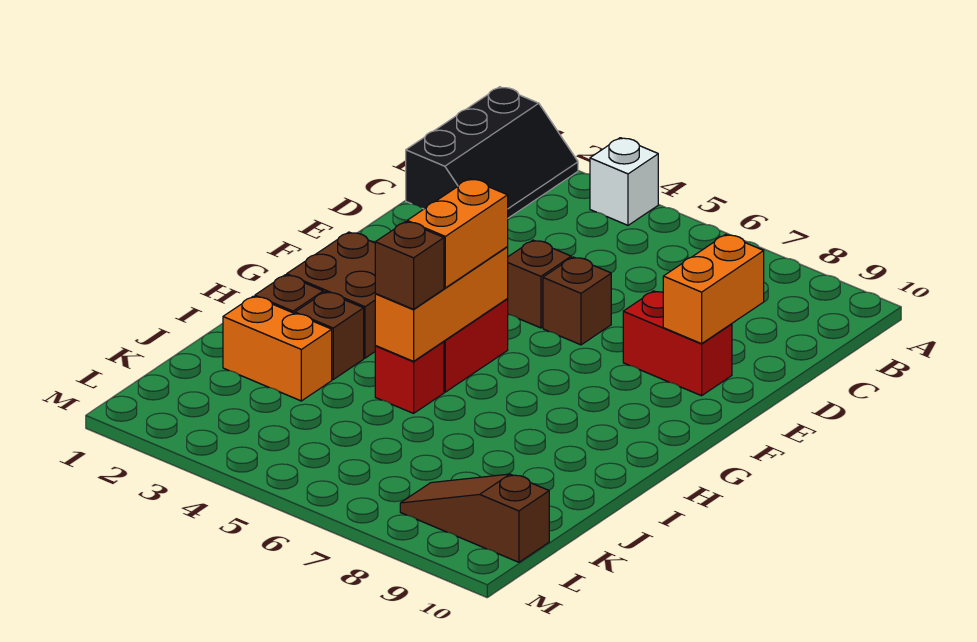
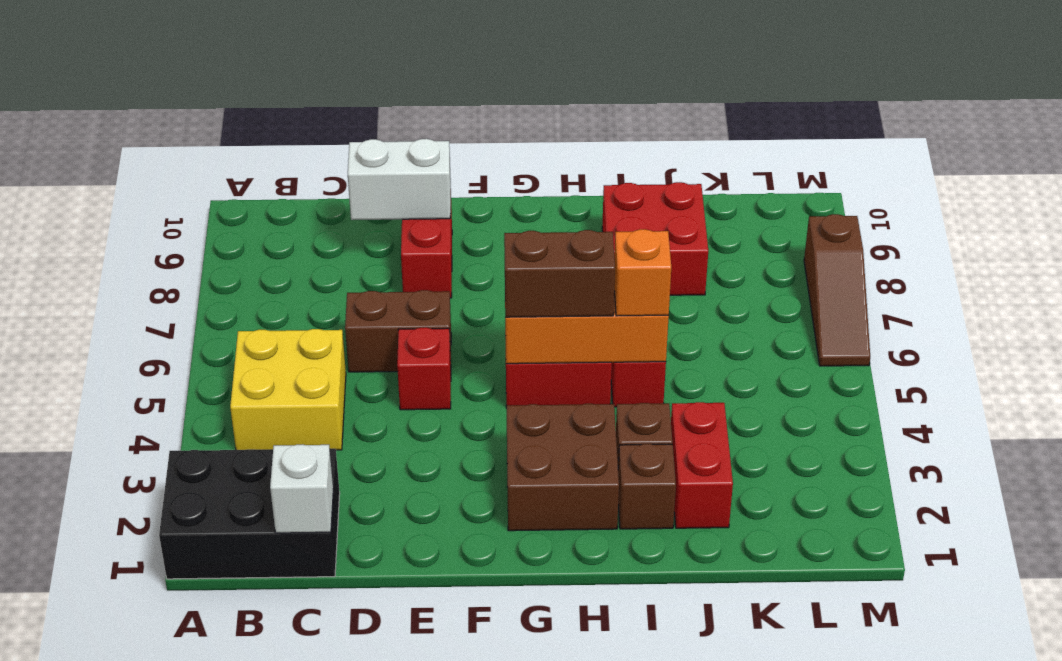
black slope A1:C2 level 1 top 1 -> black brick A1:C2 level 1
white brick A4 level 1 -> white brick C1 level 2
none -> yellow brick B4:C5 level 1
orange brick D9:E9 level 2 -> white brick D9:E9 level 2
brown brick E5 level 1 -> red brick E5 level 1
brown brick E6 level 1 -> brown brick D6:E6 level 1
orange brick G5:H5 level 3 -> brown brick G5:H5 level 3
brown brick I5 level 3 -> orange brick I5 level 3
none -> red brick I8:J9 level 1
orange brick J2:J3 level 1 -> red brick J2:J3 level 1
brown slope L8:L10 level 1 top 10 -> brown slope M6:M8 level 1 top 8

